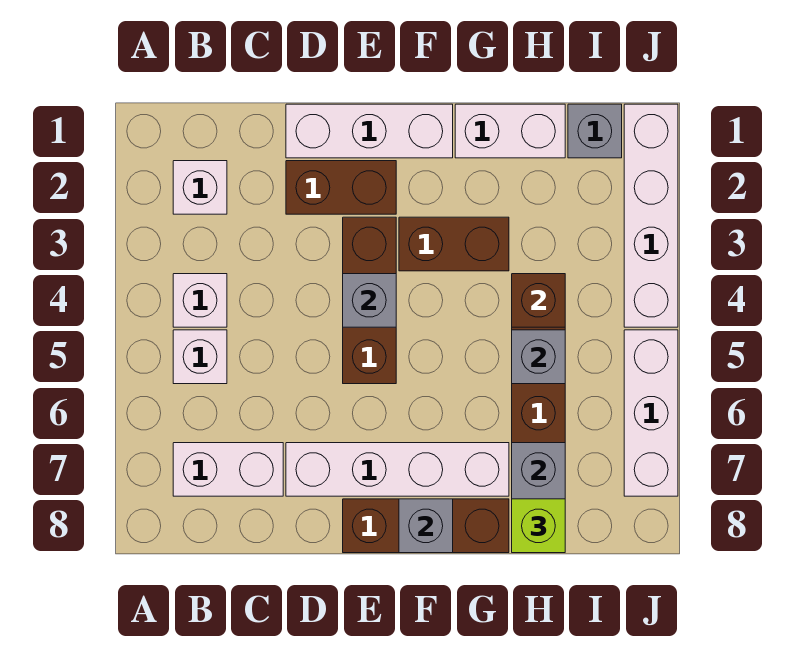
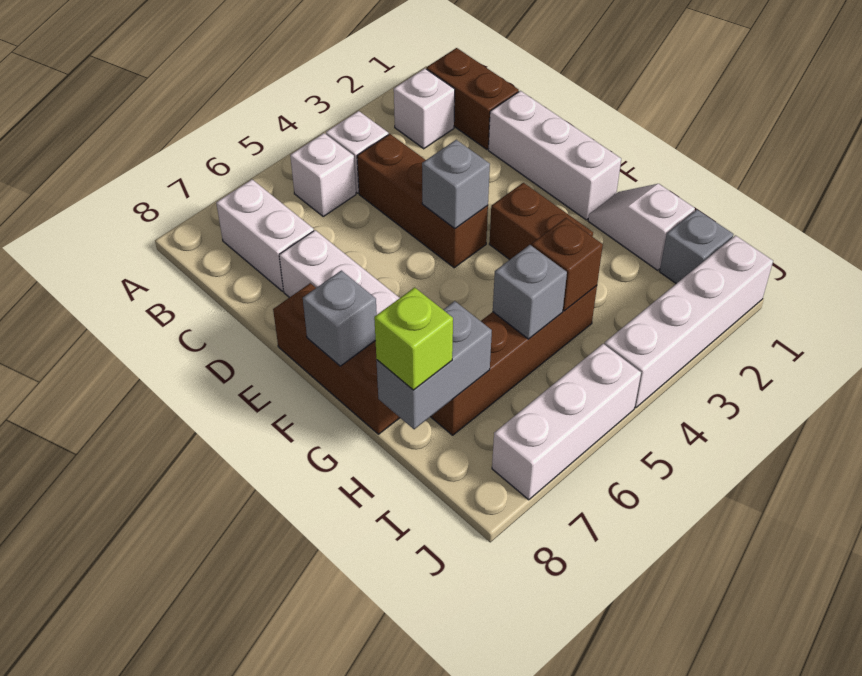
brown brick D2:E2 level 1 -> brown brick B1:C1 level 1
brown brick E3:E5 level 1 -> brown brick C4:E4 level 1
white brick G1:H1 level 1 -> white slope G1:H1 level 1 top H

